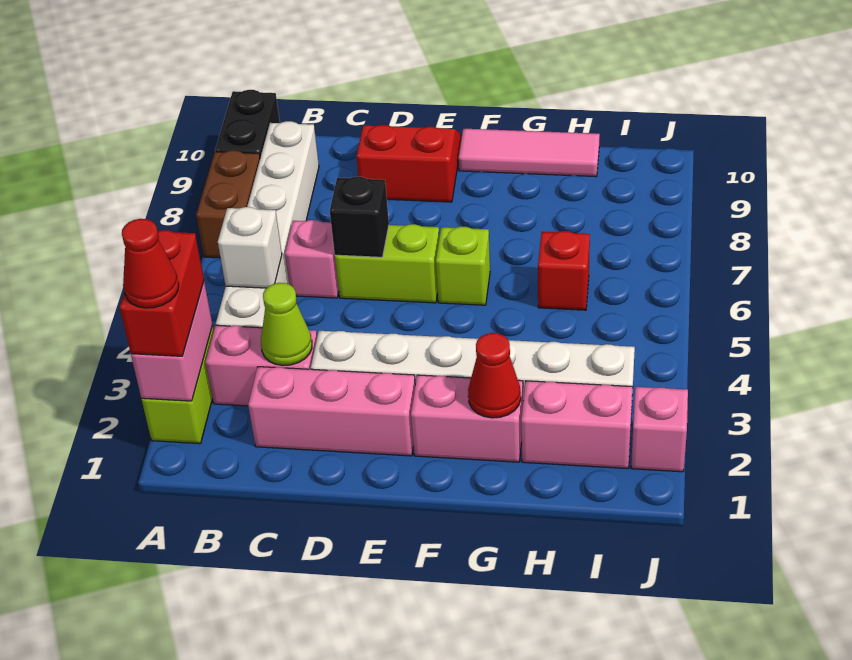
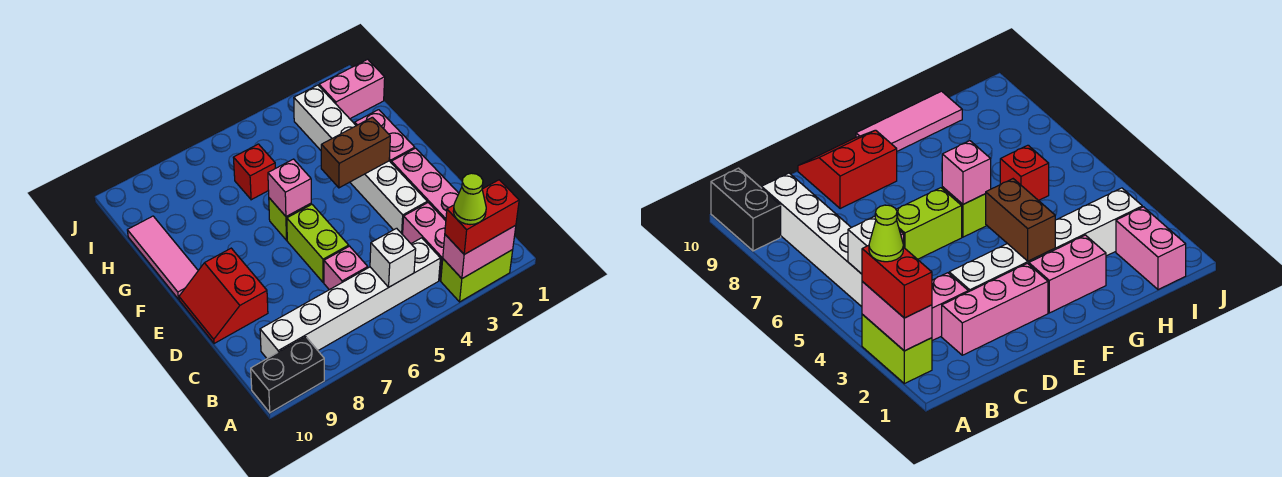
red cone A2 level 4 -> none
brown brick A7:A8 level 1 -> brown brick F3:F4 level 2
lime cone C3 level 2 -> lime cone A3 level 4
black brick D6 level 2 -> none
red cone G2 level 2 -> none
pink brick H2:I2 level 1 -> pink brick I1:I2 level 1
pink brick J2 level 1 -> pink brick F6 level 2

